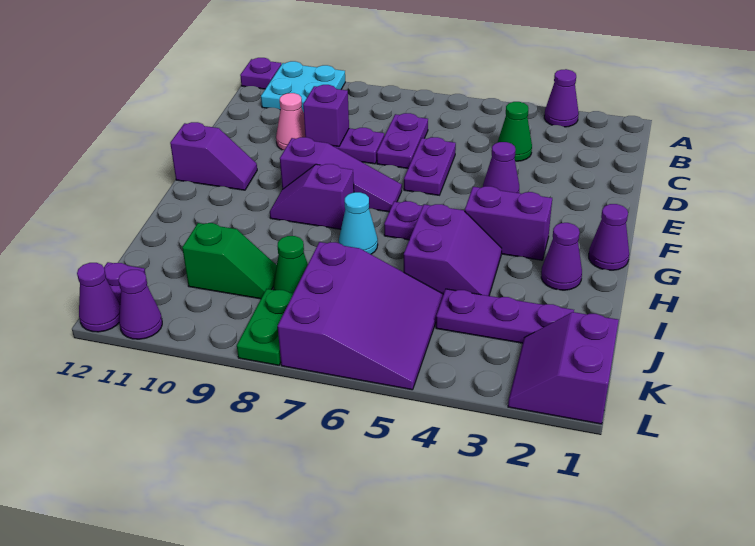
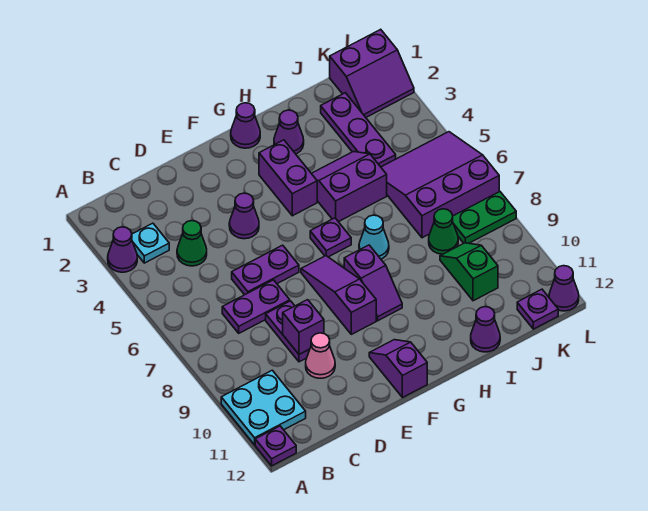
none -> cyan plate B3 level 1
purple cone L11 level 1 -> purple cone I12 level 1

